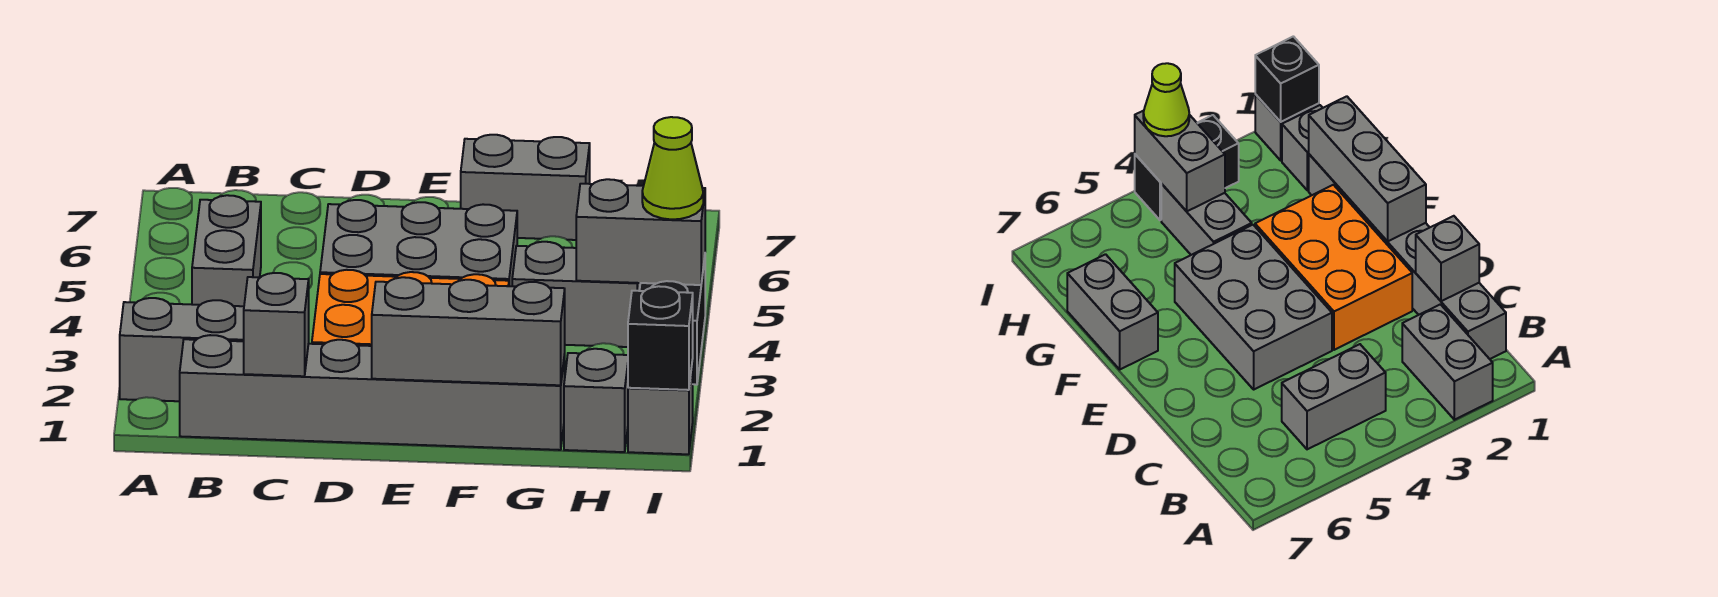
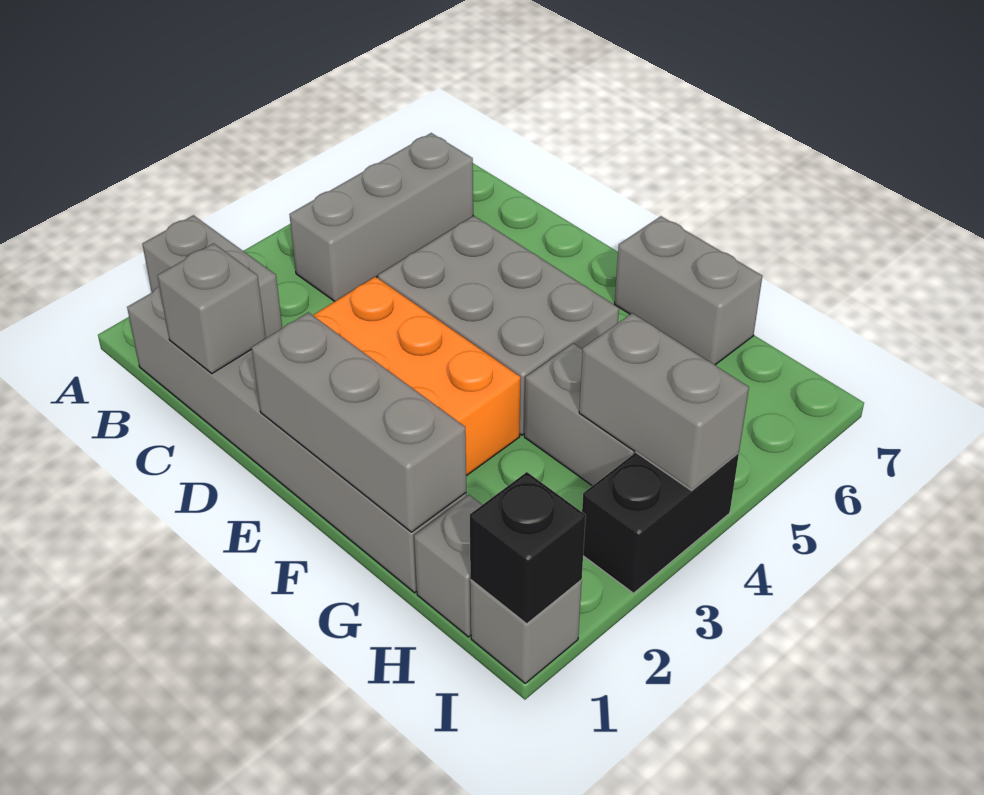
grey brick B4:B5 level 1 -> grey brick B4:B6 level 1
lime cone I4 level 3 -> none

